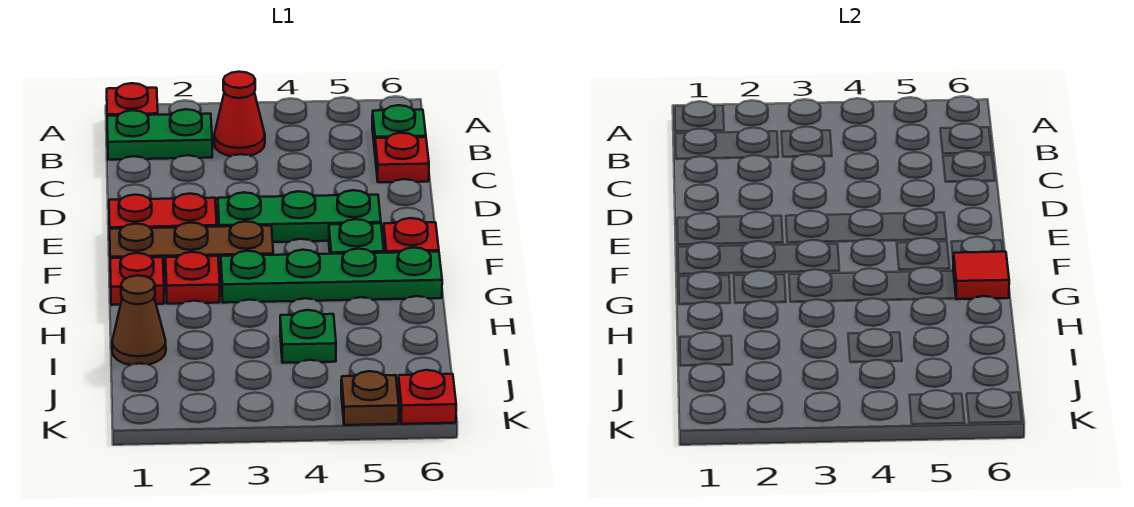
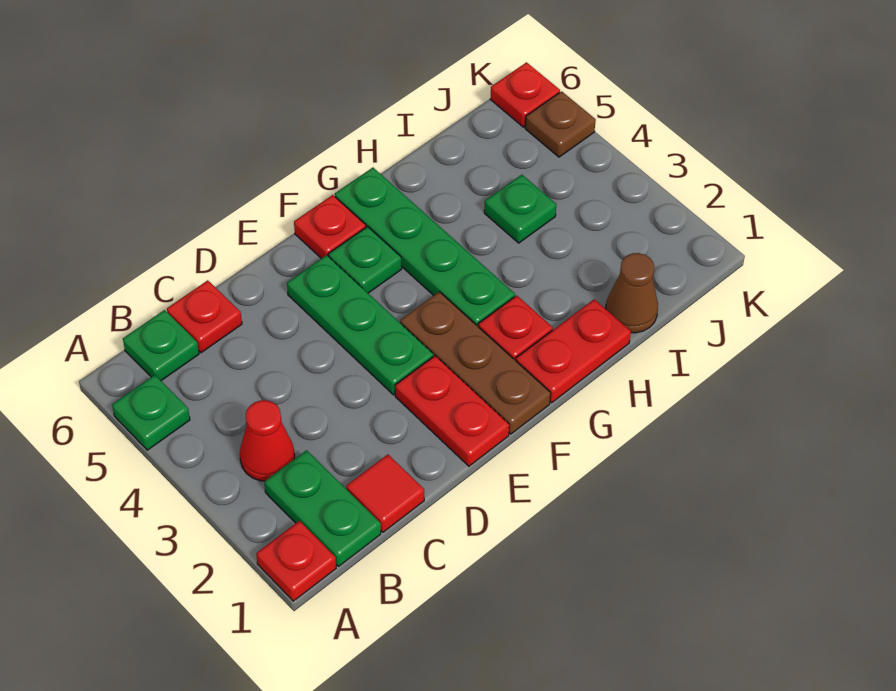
none -> green plate A5 level 1
red plate G1 level 1 -> red plate G1:H1 level 1
red tile G6 level 2 -> red tile C1 level 1

